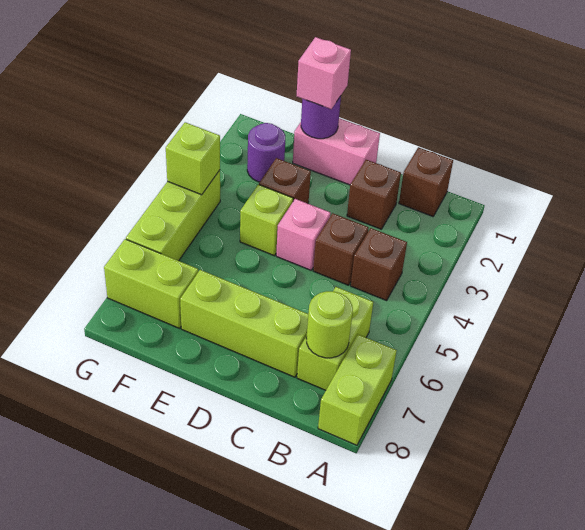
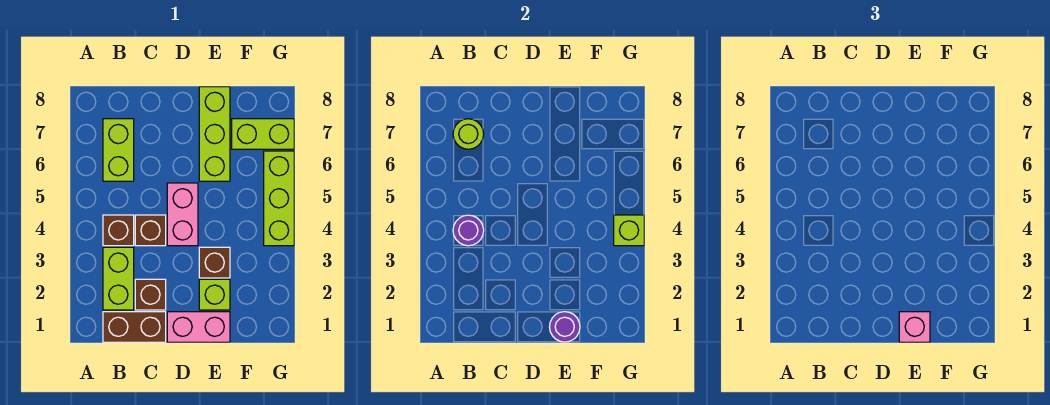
lime brick A7:A8 level 1 -> lime brick B2:B3 level 1
brown brick B1 level 1 -> brown brick B1:C1 level 1
lime brick C7:E7 level 1 -> lime brick E6:E8 level 1
pink brick D4 level 1 -> pink brick D4:D5 level 1
lime brick E4 level 1 -> lime brick E2 level 1
purple round brick F2 level 1 -> purple round brick B4 level 2

